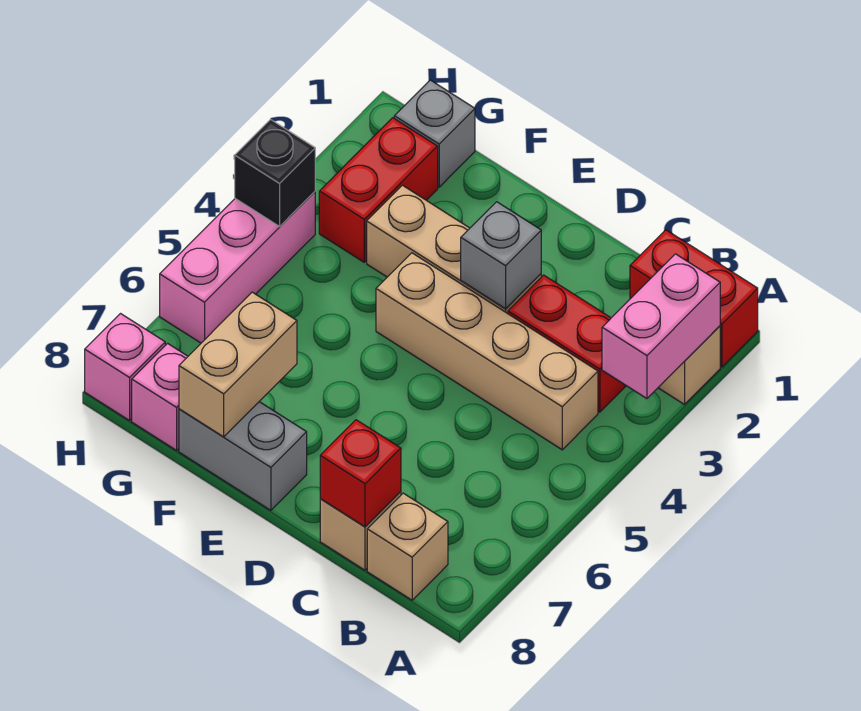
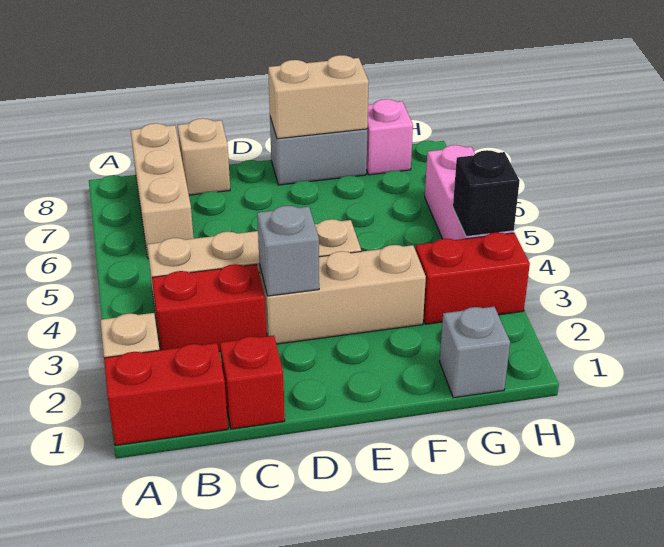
pink brick A2:A3 level 2 -> none
tan brick B8 level 1 -> tan brick B6:B8 level 1
red brick C8 level 2 -> red brick C1 level 1
tan brick F7:F8 level 2 -> tan brick E8:F8 level 2
red brick G2:G3 level 1 -> red brick G3:H3 level 1
pink brick H8 level 1 -> none

